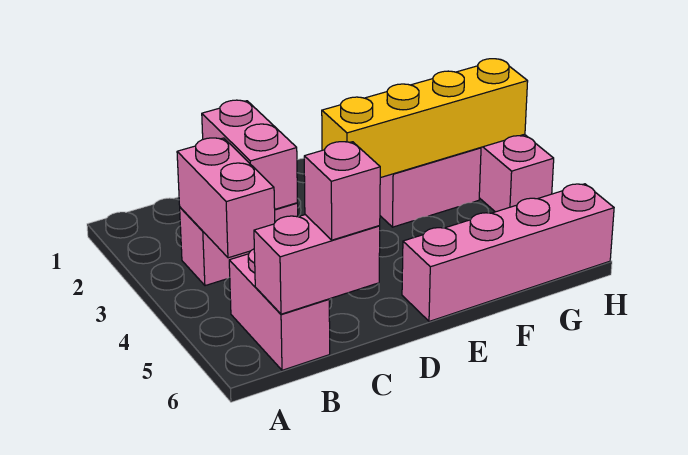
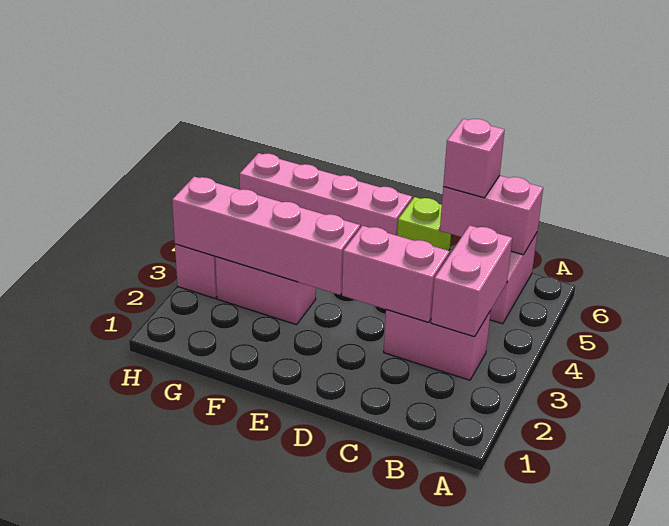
pink brick C2:C3 level 2 -> pink brick C3:D3 level 2
none -> lime brick D6 level 1
yellow brick E3:H3 level 2 -> pink brick E3:H3 level 2

